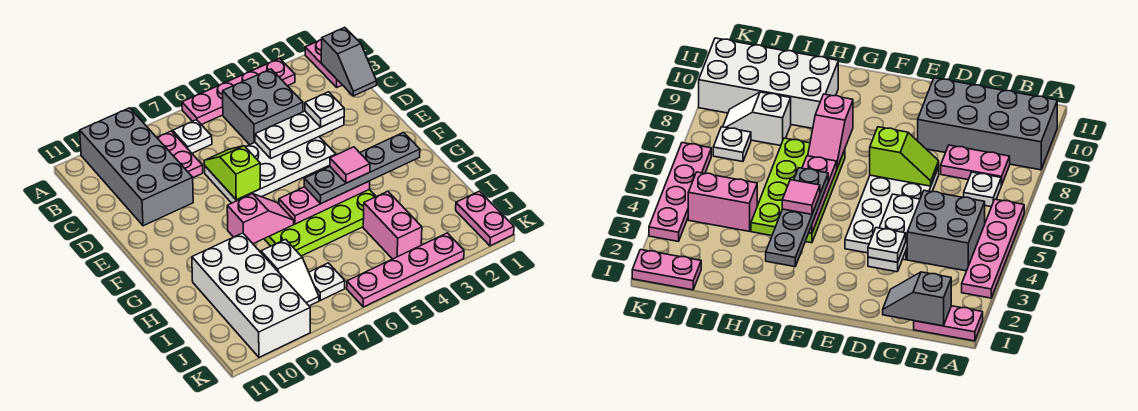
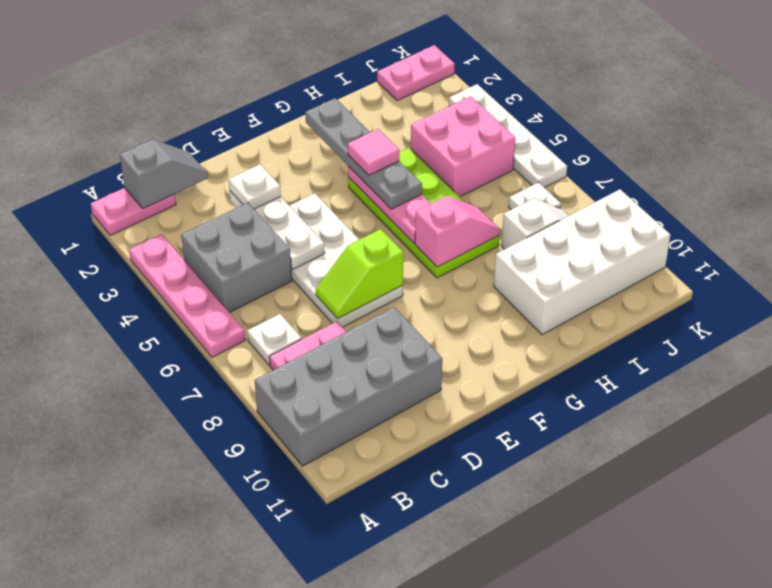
pink slope G7:G8 level 2 top 8 -> pink slope G7:H7 level 2 top G
pink brick I4:J4 level 1 -> pink brick I4:J5 level 1
pink plate K3:K6 level 1 -> white plate K3:K6 level 1

